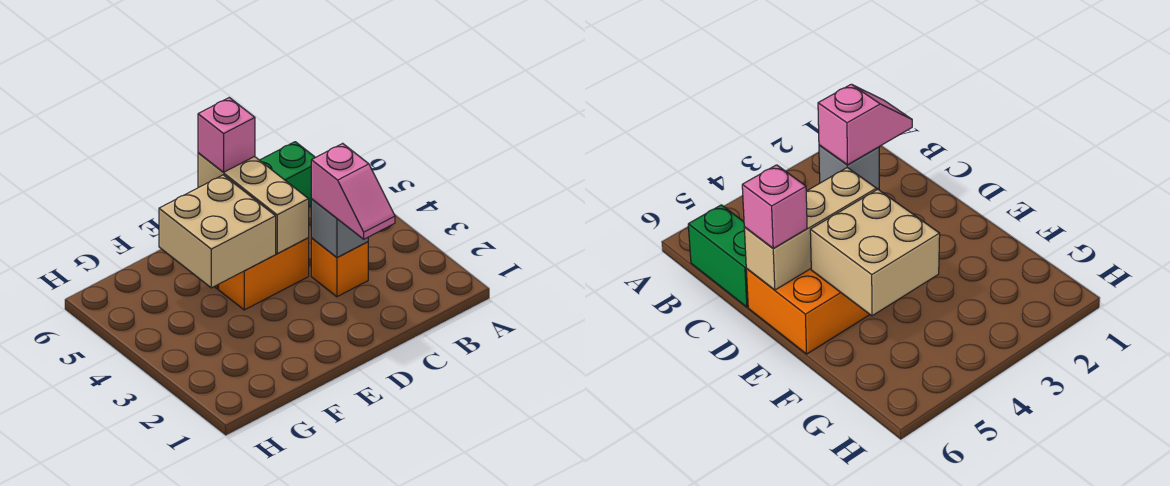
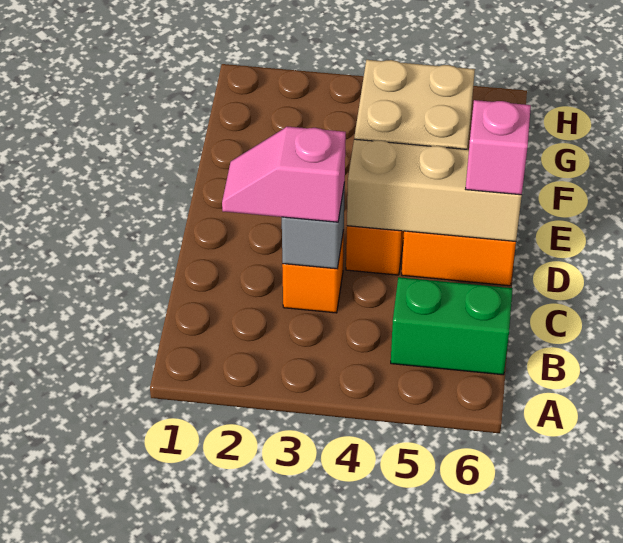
green brick B6:C6 level 1 -> green brick B5:B6 level 1

